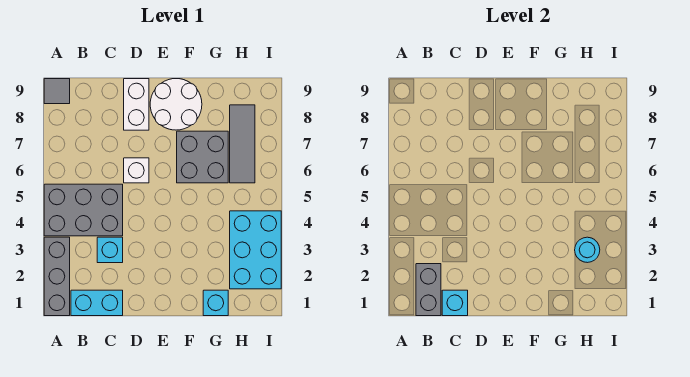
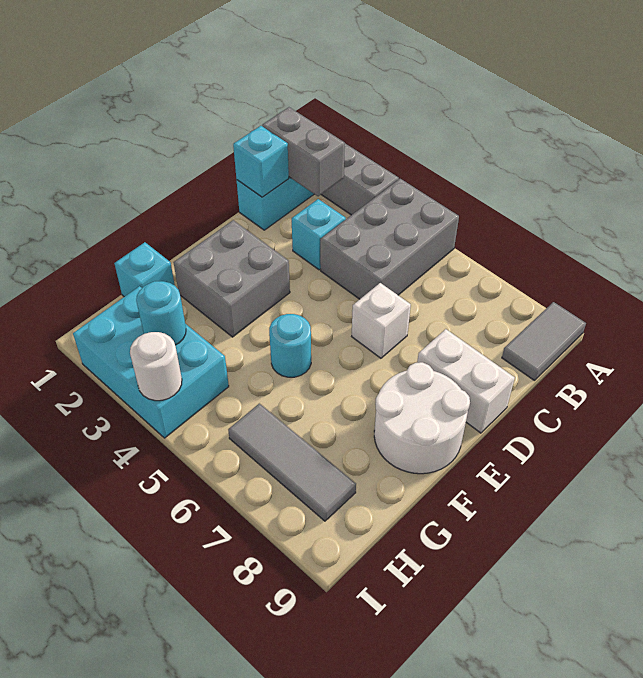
grey tile A9 level 1 -> grey tile A9:B9 level 1
none -> cyan round brick F5 level 1
grey brick F6:G7 level 1 -> grey brick E2:F3 level 1
none -> white round brick I4 level 2

